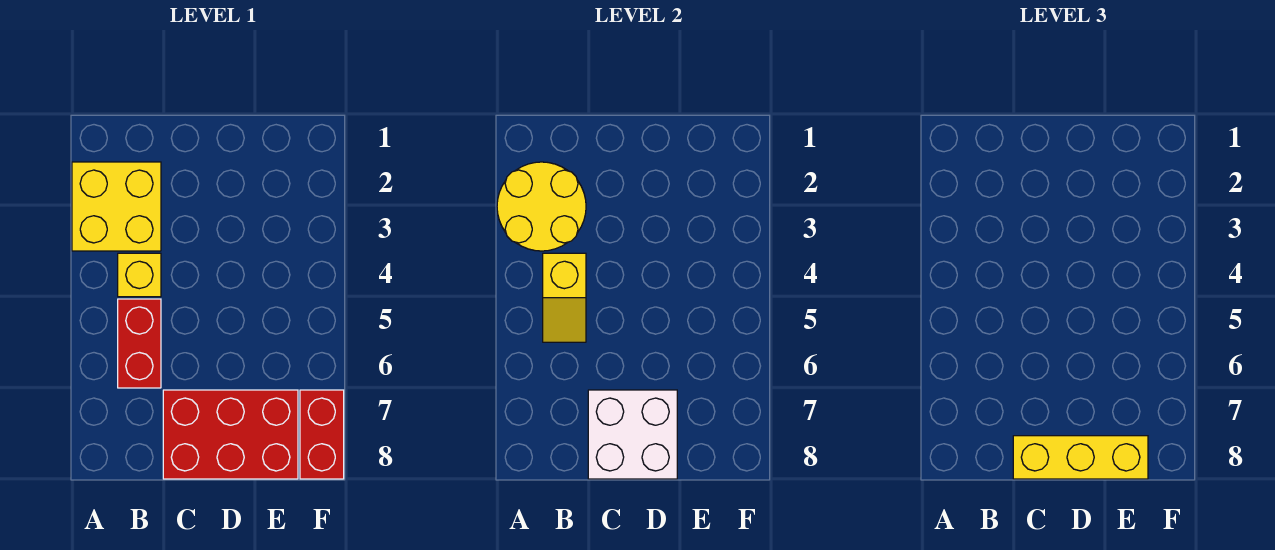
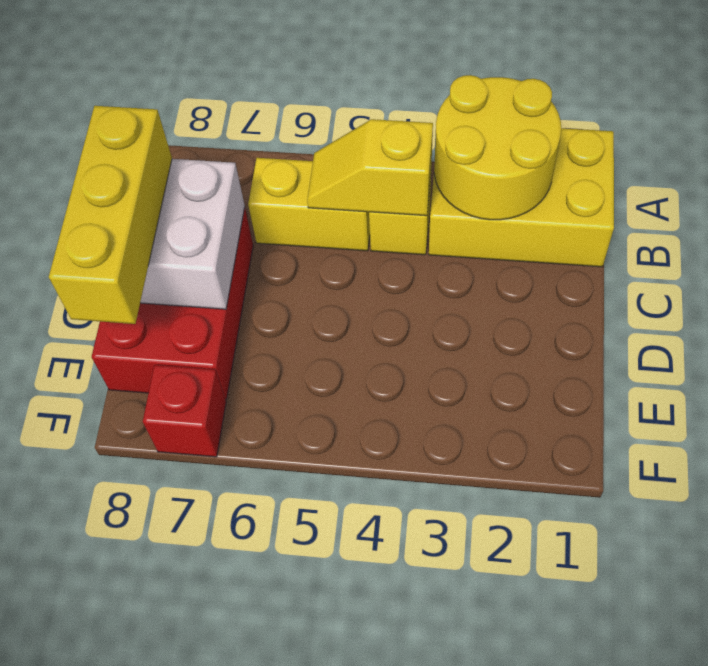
yellow brick A2:B3 level 1 -> yellow brick A1:B3 level 1
red brick B5:B6 level 1 -> yellow brick B5:B6 level 1
red brick F7:F8 level 1 -> red brick F7 level 1

